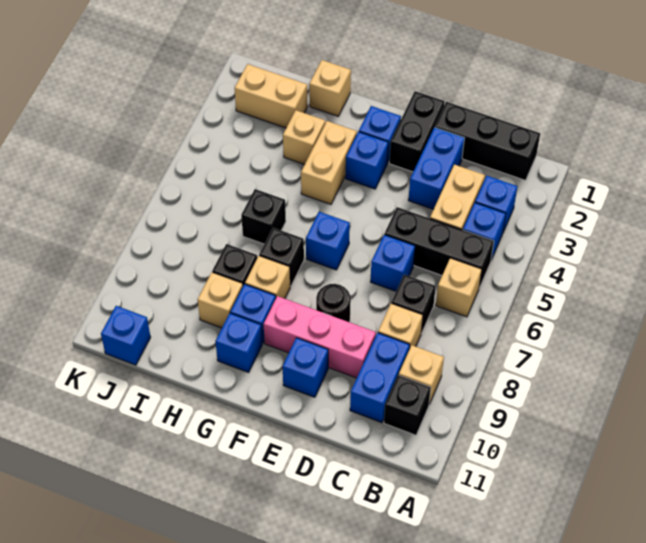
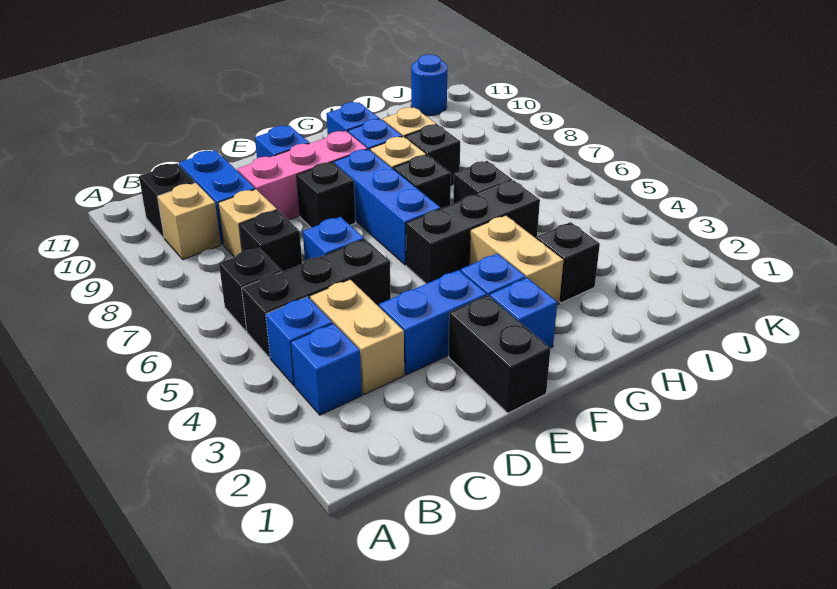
black brick B1:D1 level 1 -> black brick F5:H5 level 1
tan brick B6 level 1 -> black brick B6 level 1
blue brick D2:D3 level 1 -> blue brick D3:E3 level 1
black round brick E8 level 1 -> black brick E8 level 1
blue brick F6 level 1 -> blue brick F6:F8 level 1
tan brick H1 level 1 -> none
tan brick H3 level 1 -> black brick H3 level 1
tan brick I2:J2 level 1 -> none
blue brick J11 level 1 -> blue round brick J11 level 1

